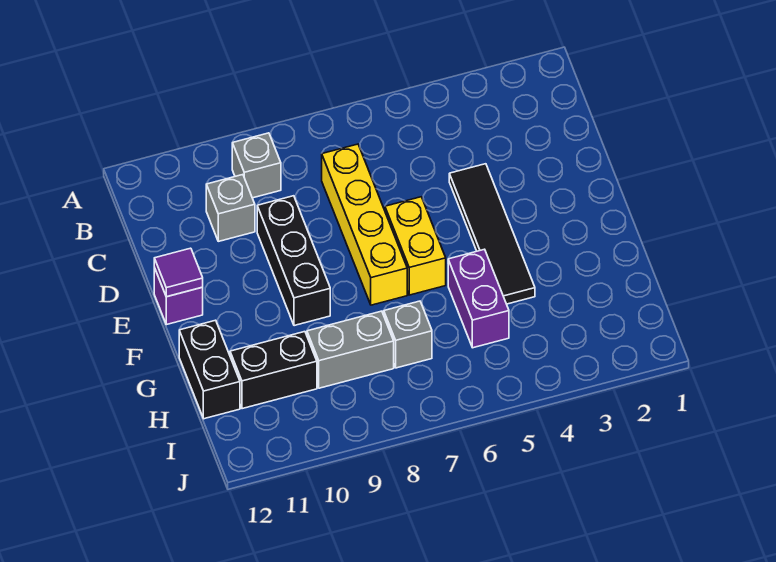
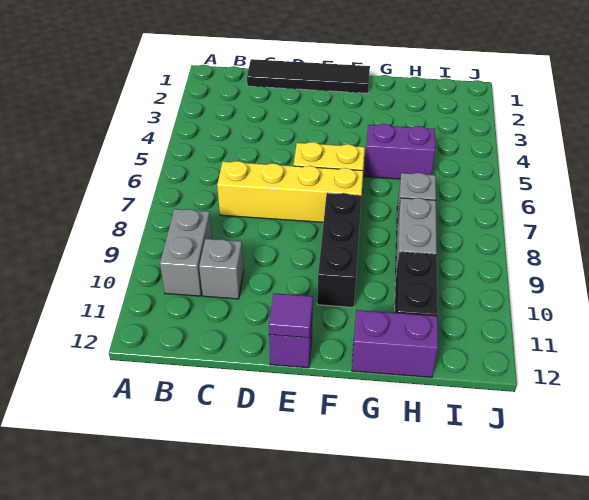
grey brick B9 level 1 -> grey brick B9:B10 level 1
black tile D4:G4 level 1 -> black tile C1:F1 level 1
black brick D9:F9 level 1 -> black brick F8:F10 level 1
black brick G12:H12 level 1 -> purple brick G12:H12 level 1

